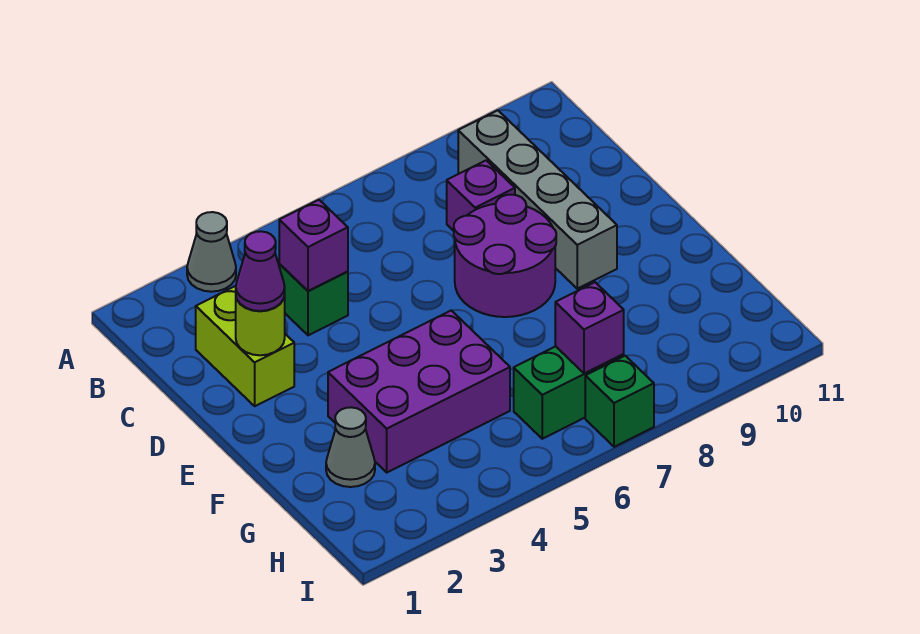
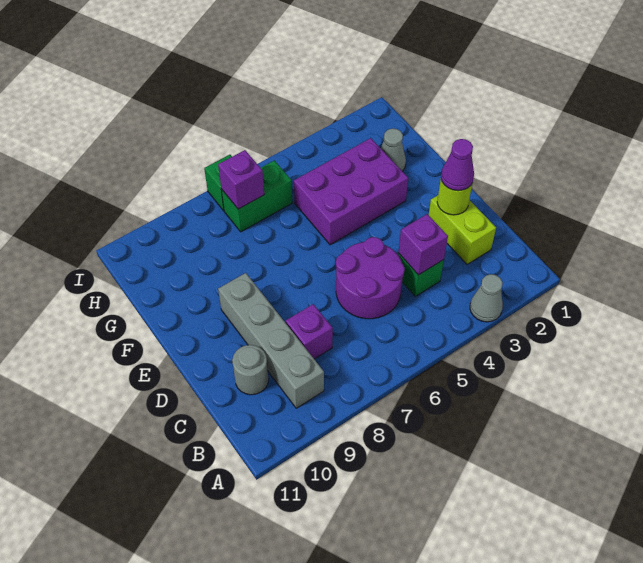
none -> grey round brick C10 level 1
purple round brick D7:E8 level 1 -> purple round brick C5:D6 level 1

